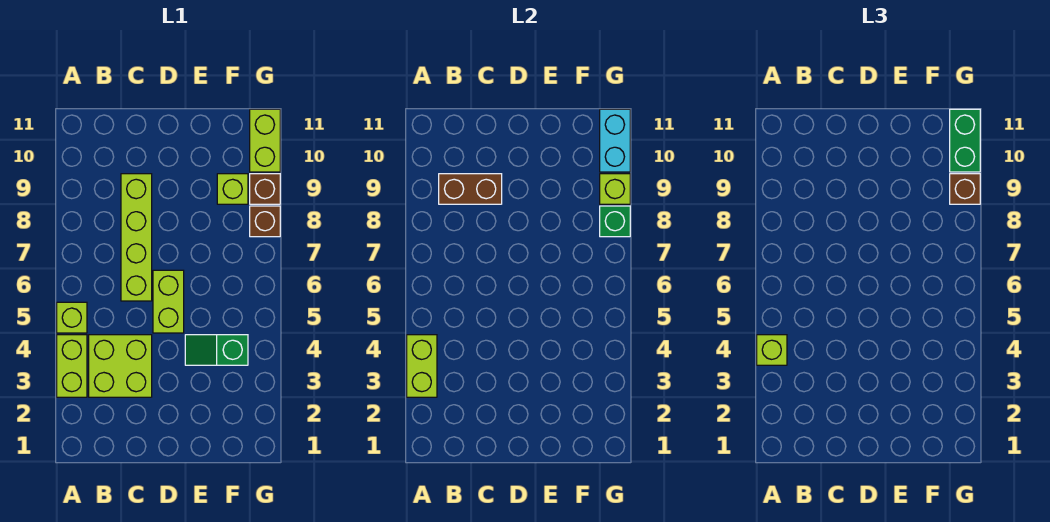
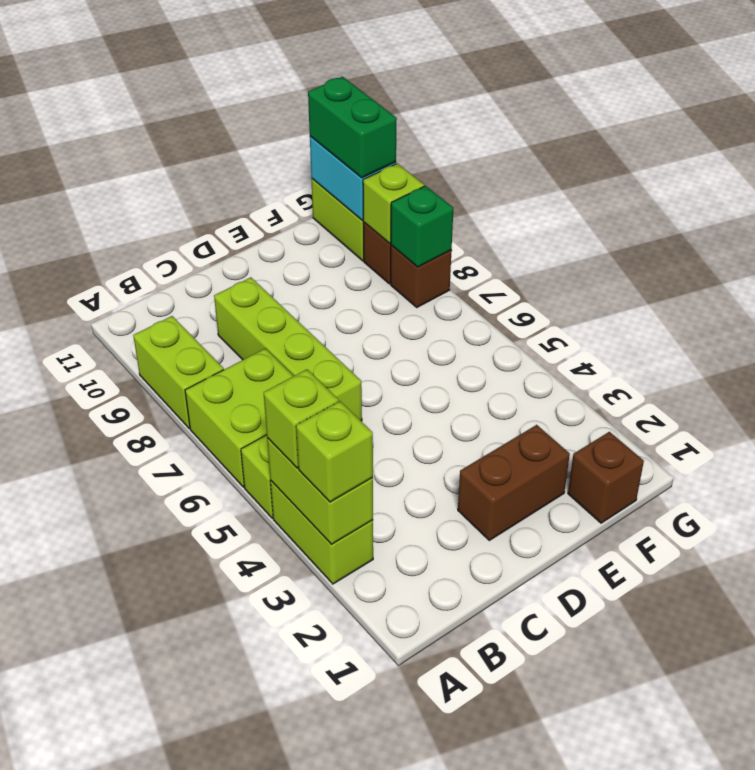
lime brick B3:C4 level 1 -> lime brick A6:B7 level 1
brown brick B9:C9 level 2 -> brown brick D2:E2 level 1
lime brick D5:D6 level 1 -> lime brick A8:A9 level 1
green slope E4:F4 level 1 top F -> none
lime brick F9 level 1 -> lime brick A3 level 3
brown brick G9 level 3 -> brown brick F1 level 1

